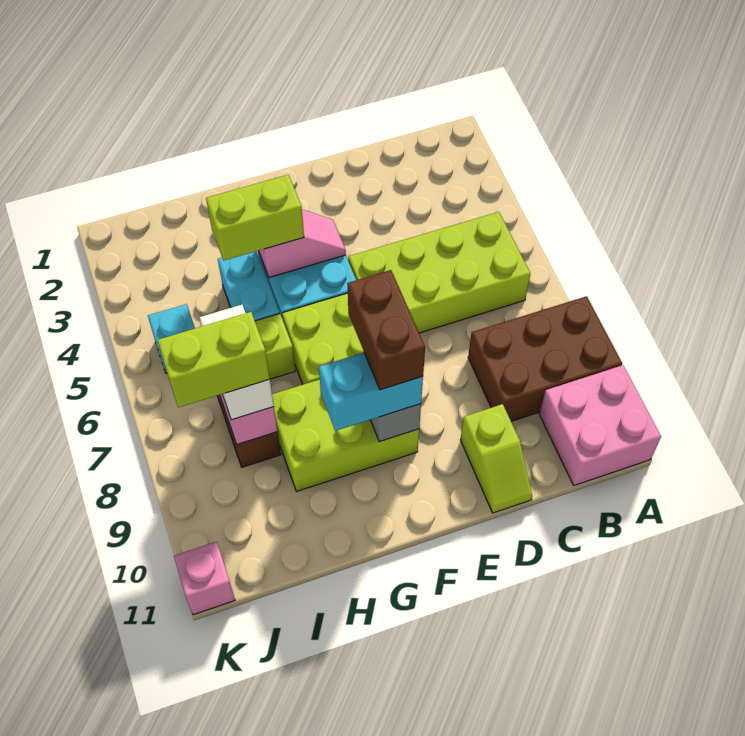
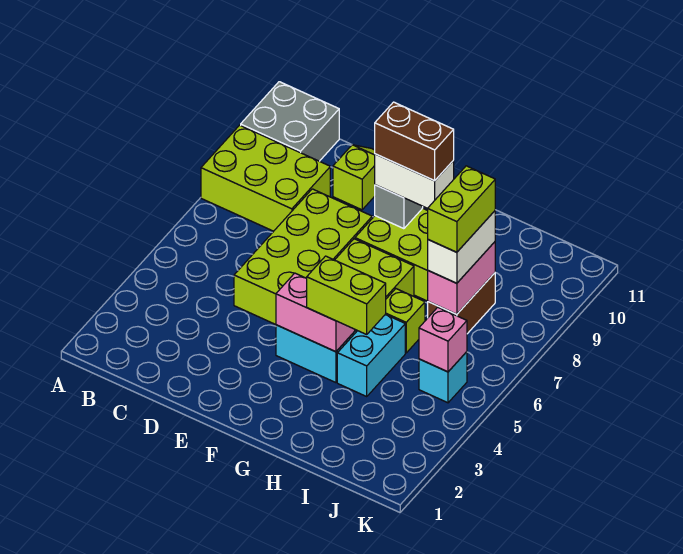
brown brick A8:C9 level 1 -> lime brick A8:C9 level 1
pink brick A10:B11 level 1 -> grey brick A10:B11 level 1
lime brick B5:E6 level 1 -> lime brick D5:E8 level 1
pink slope F4:G4 level 2 top G -> pink brick F4:G4 level 2
brown brick F8:F9 level 4 -> brown brick F9:G9 level 4
cyan brick F9:G9 level 3 -> white brick F9:G9 level 3
lime brick I8:J8 level 4 -> lime brick I7:I8 level 4
pink brick K11 level 1 -> pink brick J5 level 2

